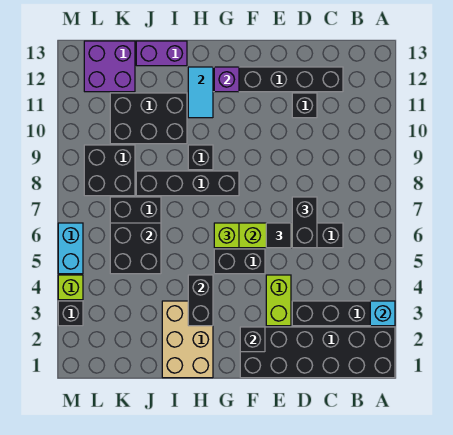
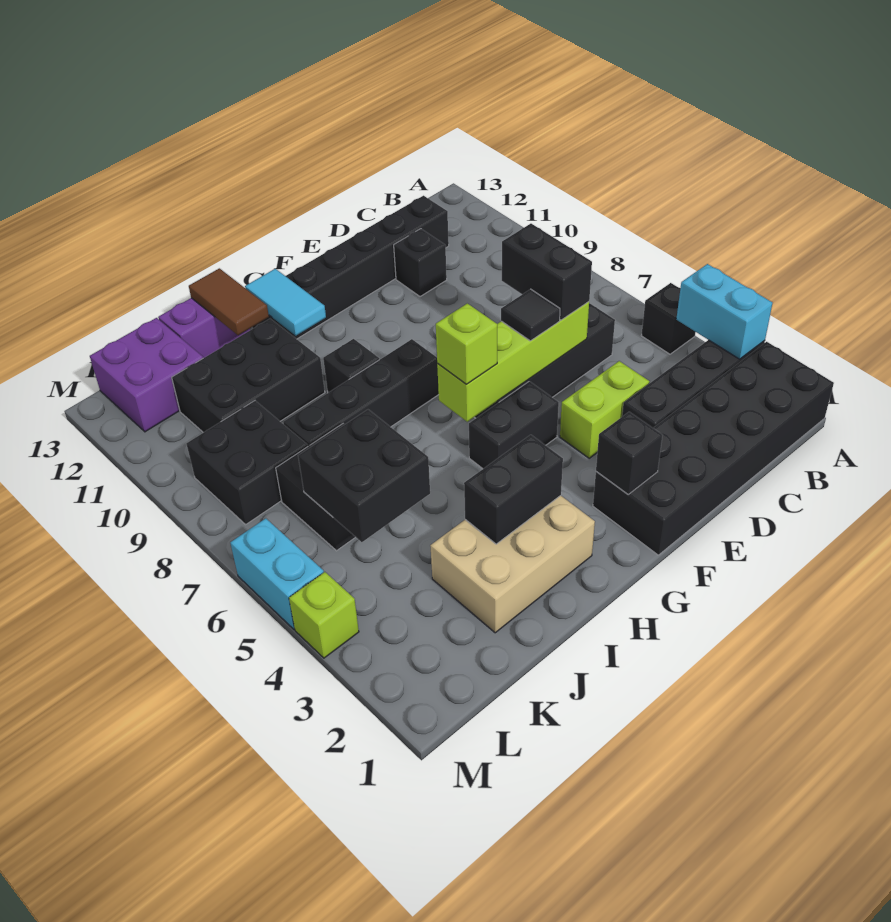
cyan brick A3 level 2 -> cyan brick A3:A4 level 2
lime brick E3:E4 level 1 -> lime brick D4:E4 level 1
purple brick G12 level 2 -> none
tan brick H1:I3 level 1 -> tan brick H2:J3 level 1
black brick H3:H4 level 2 -> black brick H3:I3 level 2
none -> brown tile I12:I13 level 2
black brick M3 level 1 -> black brick A5 level 1

